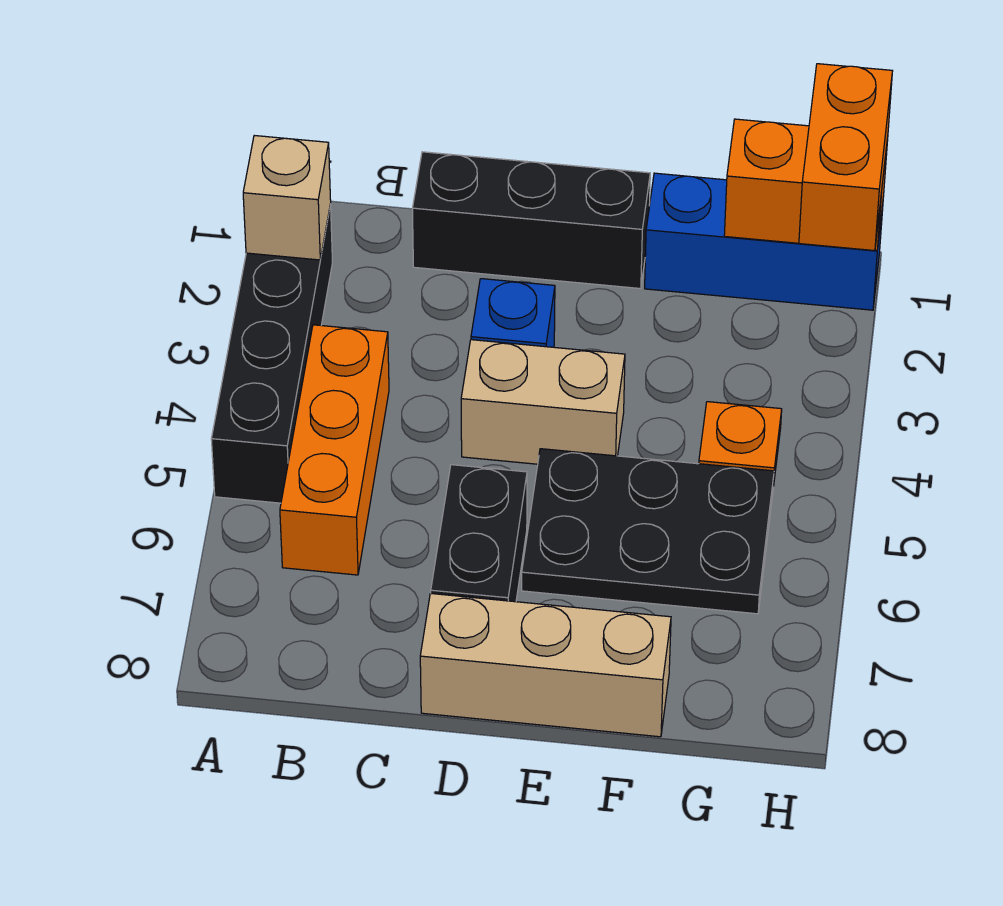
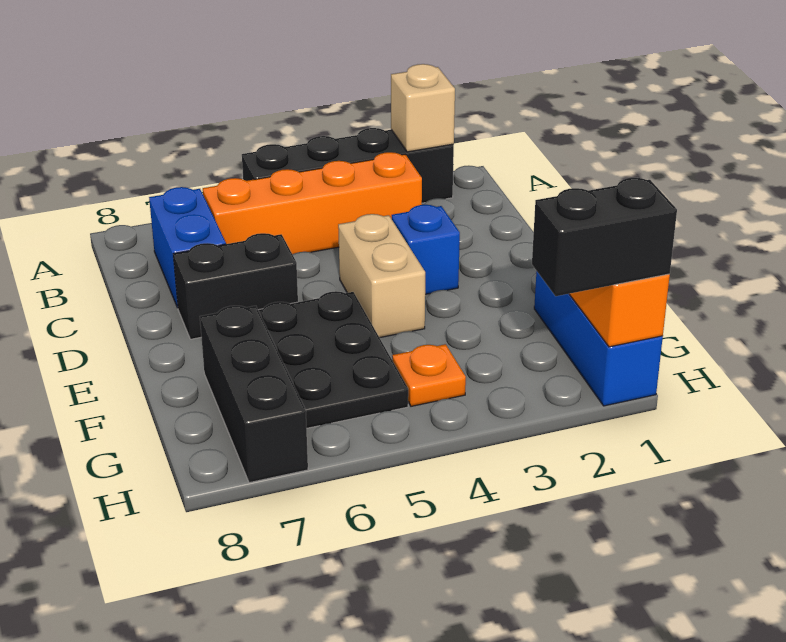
orange brick B4:B6 level 1 -> orange brick B3:B6 level 1
none -> blue brick B7:C7 level 1
black brick C1:E1 level 1 -> black brick F7:H7 level 1
tan brick D8:F8 level 1 -> none
orange brick H1:H2 level 3 -> black brick H1:H2 level 3

